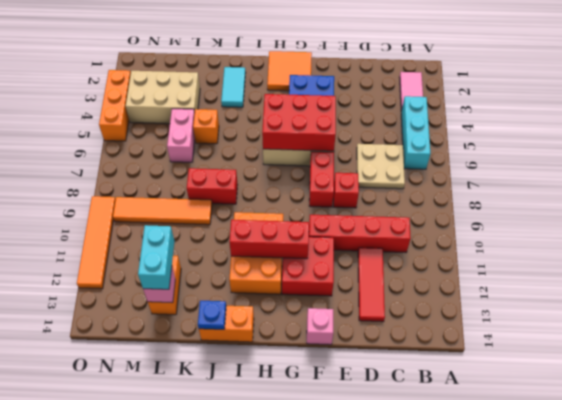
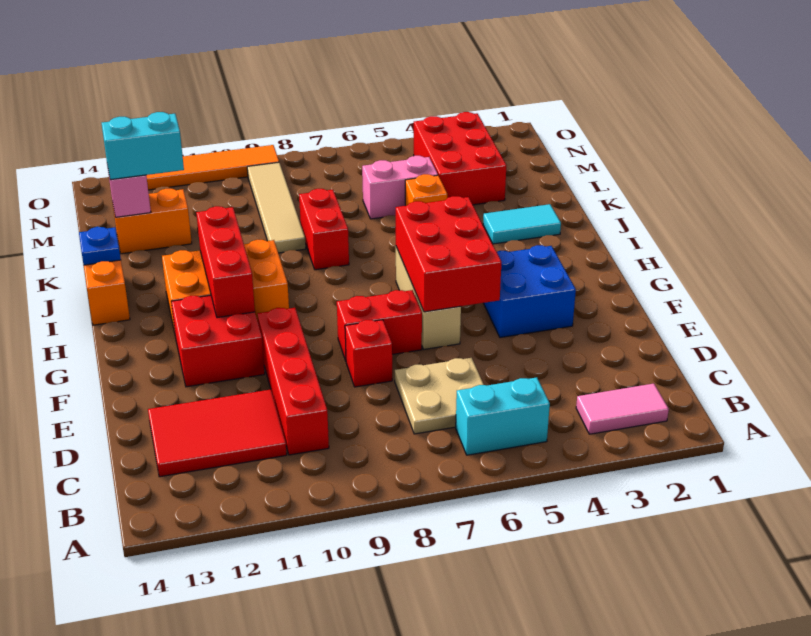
cyan brick B4:B6 level 1 -> cyan brick B5:B6 level 1
red tile D11:D13 level 1 -> red tile C11:D13 level 1
pink brick F14 level 1 -> none
orange tile G1:H2 level 1 -> none
orange tile K9:N9 level 1 -> tan tile K9:N9 level 1
tan brick L3:N4 level 1 -> red brick L3:N4 level 1
orange brick O3:O5 level 1 -> none

